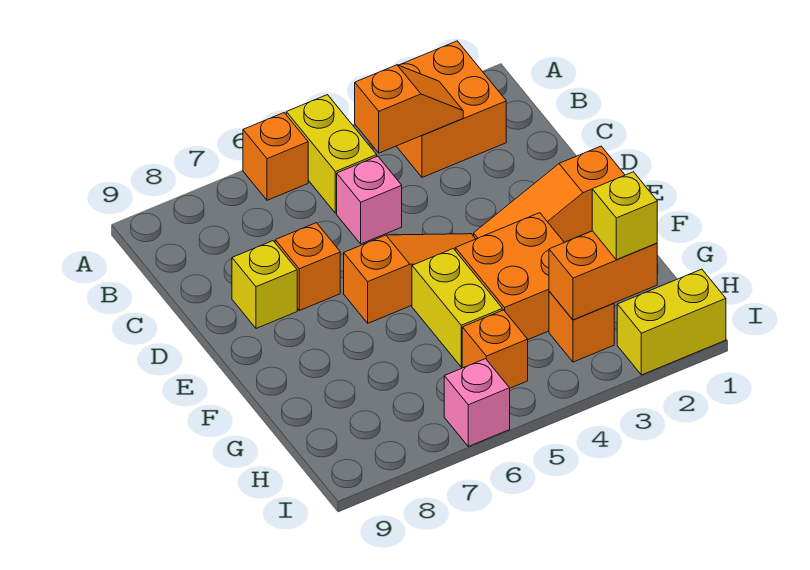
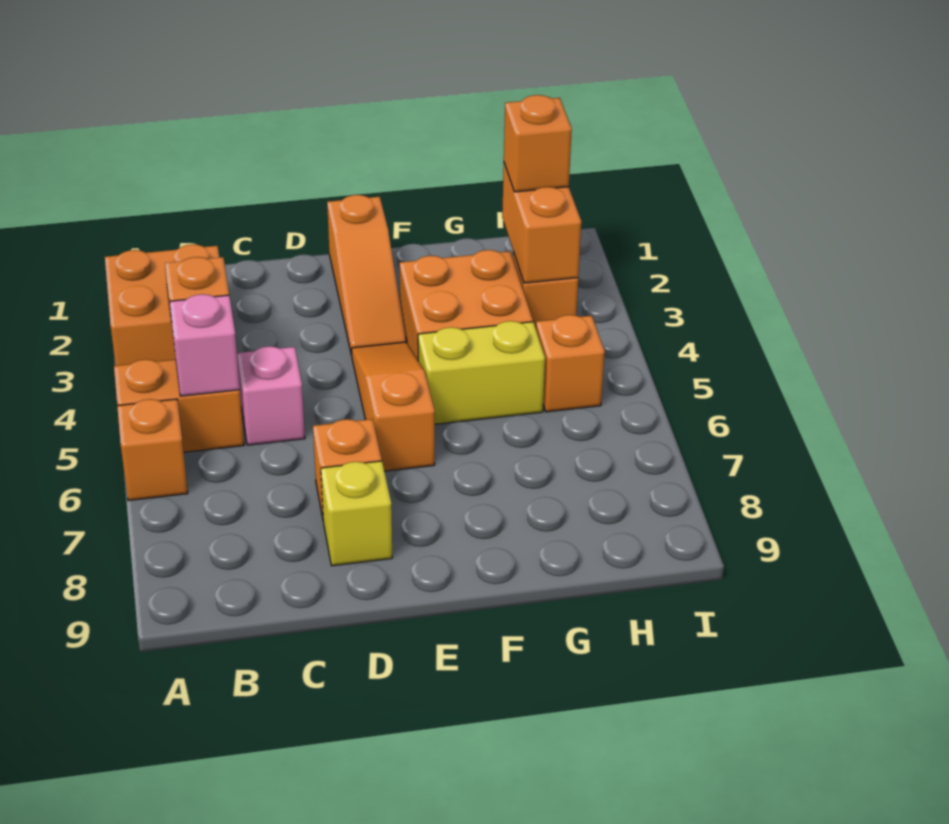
yellow brick A5:B5 level 1 -> orange brick A5:B5 level 1
yellow brick H2 level 3 -> orange brick H2 level 3
yellow brick I1:I2 level 1 -> none
pink brick I6 level 1 -> pink brick B5 level 2

